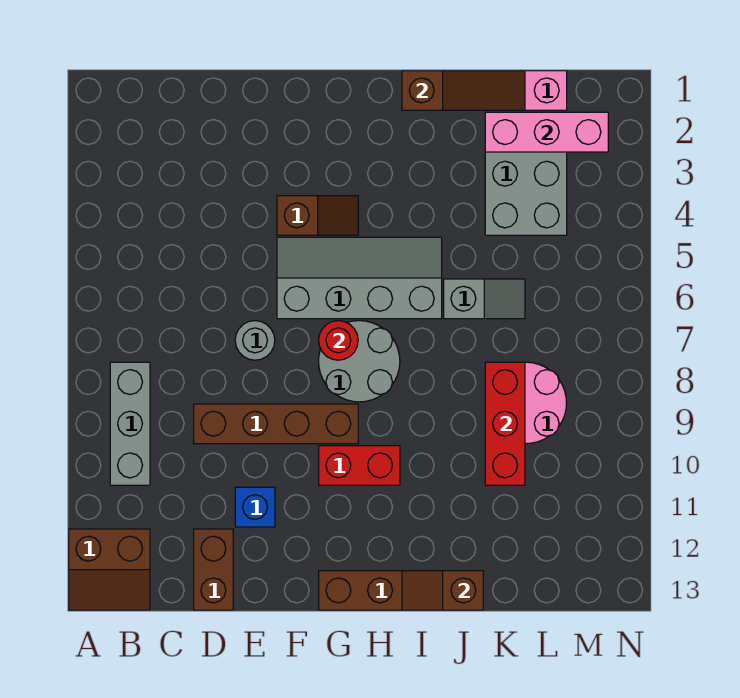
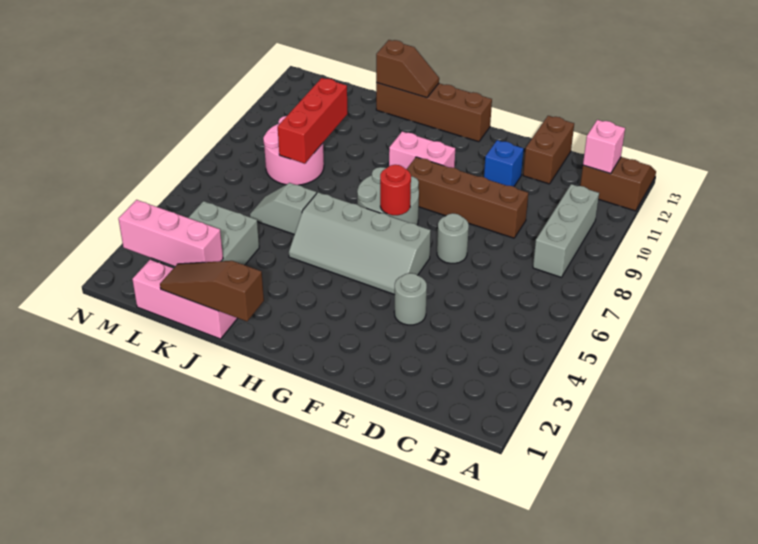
none -> pink brick B12 level 2
none -> grey round brick E4 level 1
brown slope F4:G4 level 1 top F -> none
red brick G10:H10 level 1 -> pink brick G10:H10 level 1

